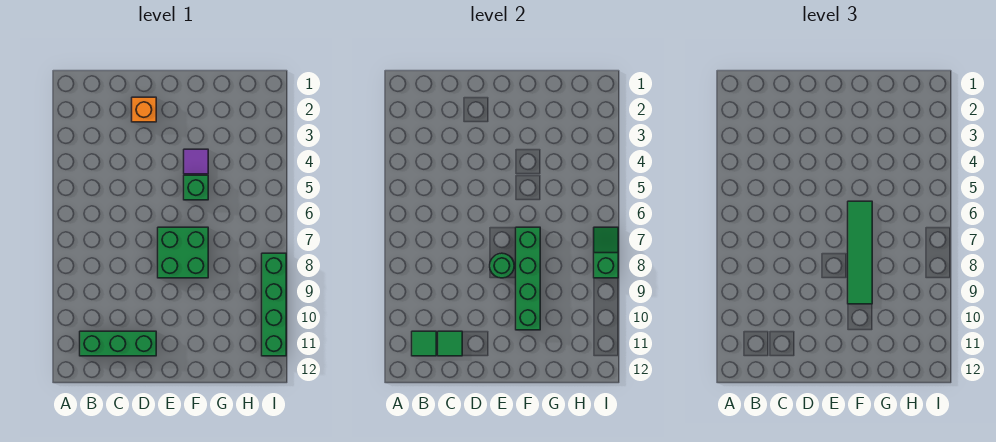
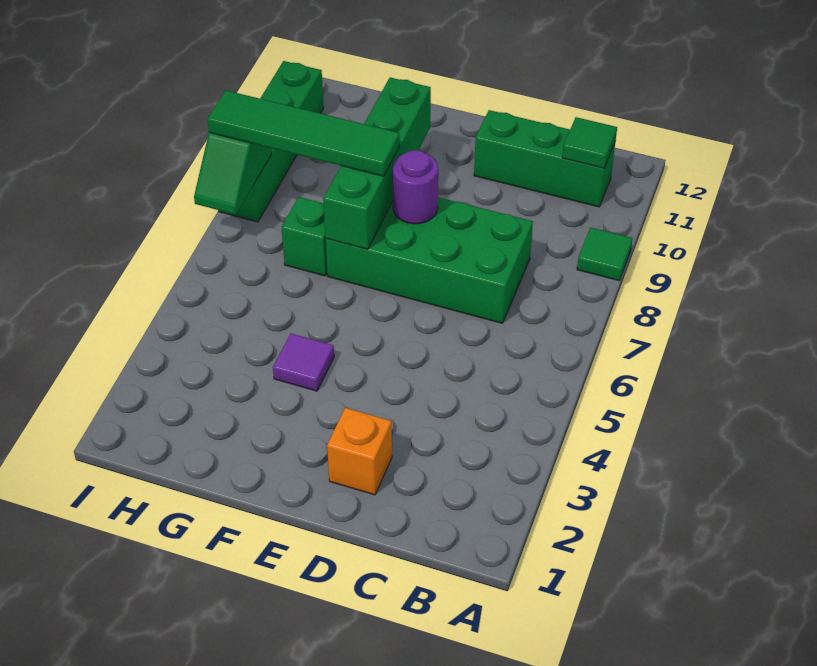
green tile C11 level 2 -> green tile A9 level 1
green brick E7:F8 level 1 -> green brick C7:F8 level 1
green round brick E8 level 2 -> purple round brick E8 level 2
green brick F5 level 1 -> green brick G7 level 1
green tile F6:F9 level 3 -> green tile F8:I8 level 3

